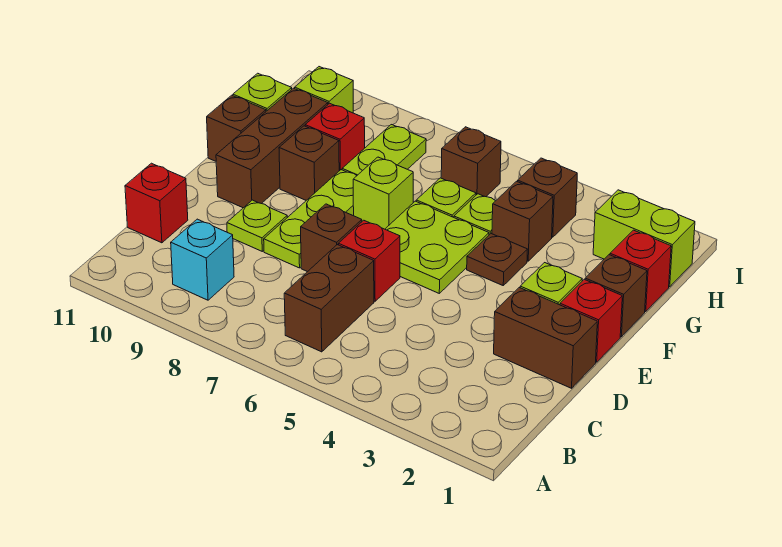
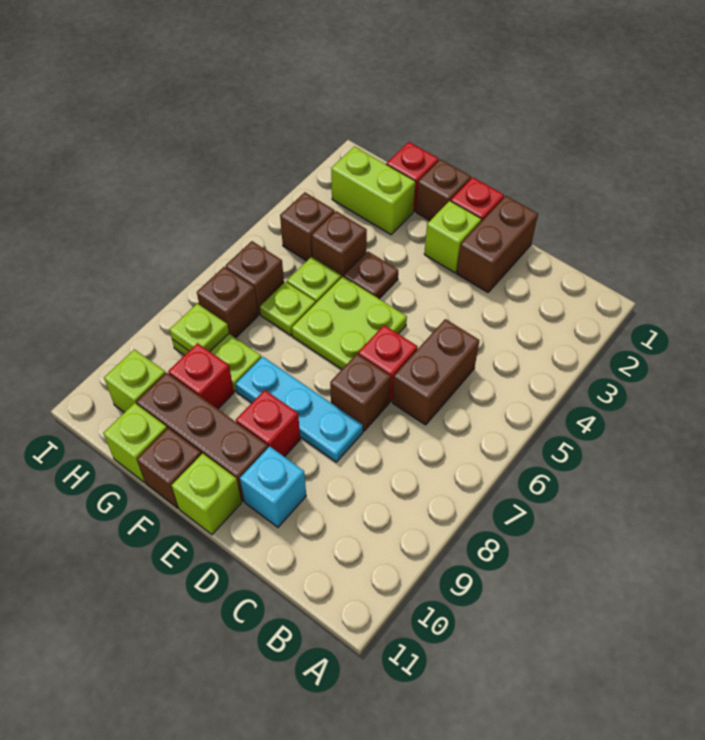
brown brick B6:C6 level 1 -> brown brick C5:C6 level 1
cyan brick B9 level 1 -> cyan brick D10 level 1
red brick C11 level 1 -> red brick E9 level 1
lime plate D8:F8 level 1 -> cyan plate D8:F8 level 1
lime plate D9 level 1 -> lime plate H8 level 2
lime brick F7 level 1 -> lime brick E11 level 1
brown brick F9 level 1 -> brown brick H7 level 1
lime brick H1:H2 level 1 -> lime brick G2:H2 level 1

